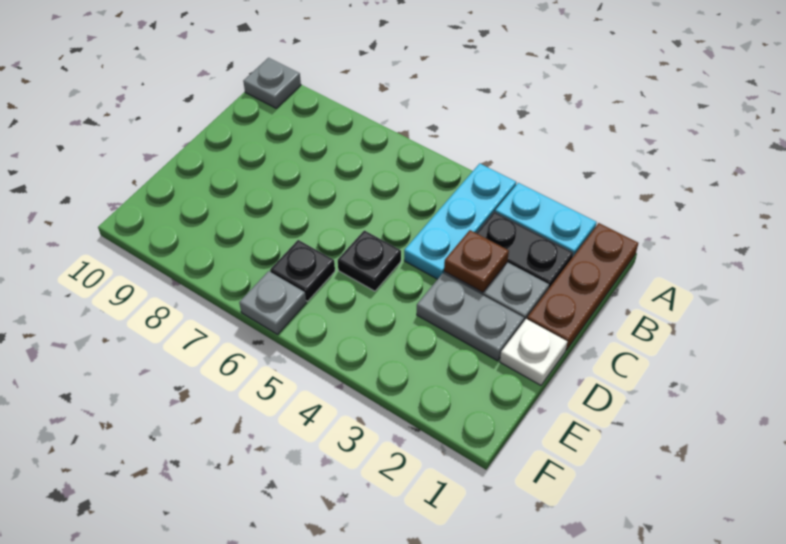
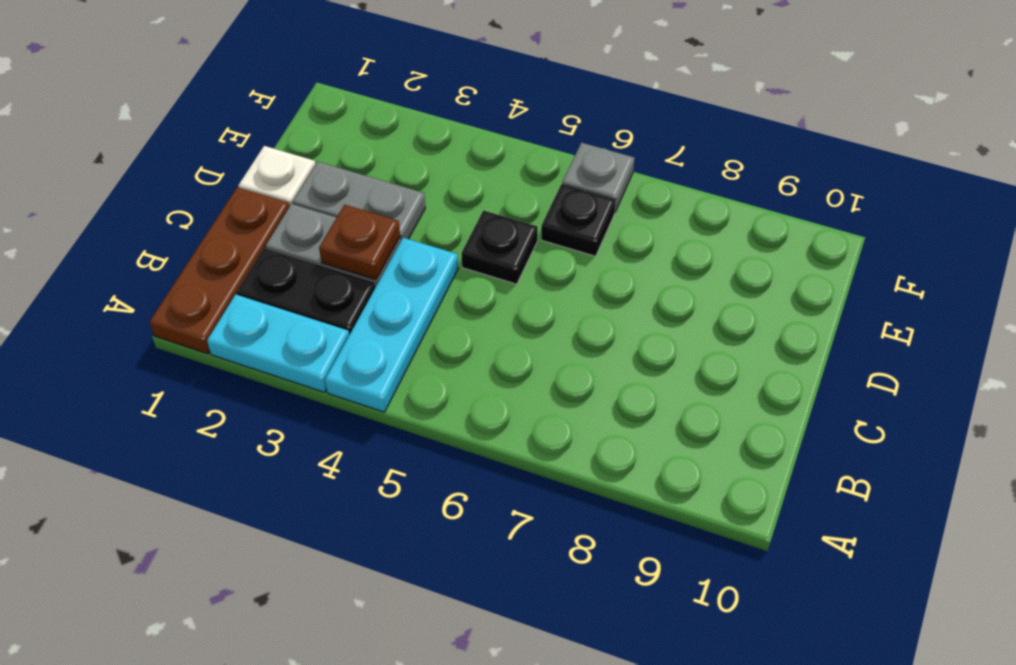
grey plate A10 level 1 -> none

